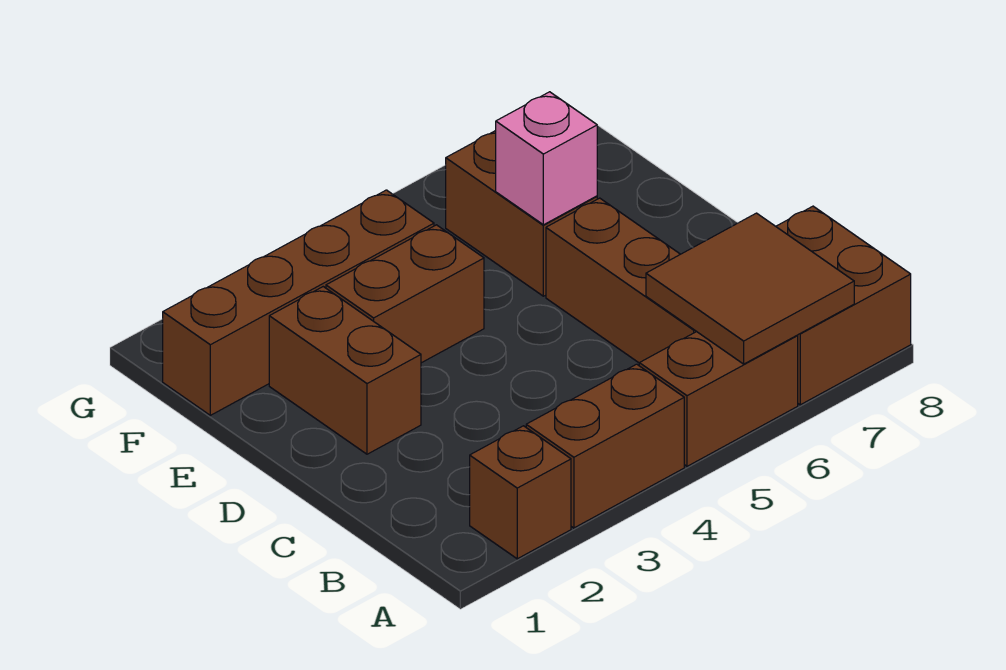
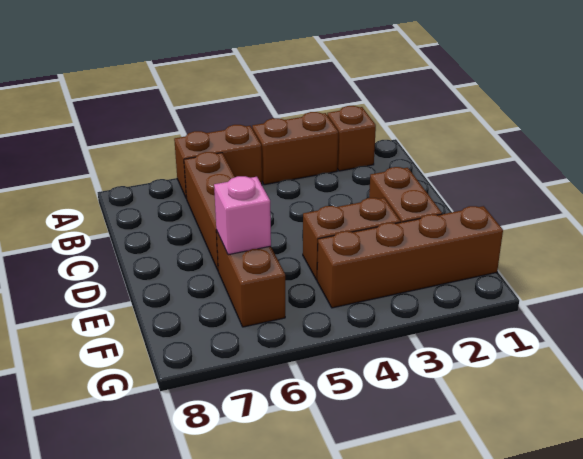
brown tile A6:B7 level 2 -> none
brown brick A7:B8 level 1 -> none

